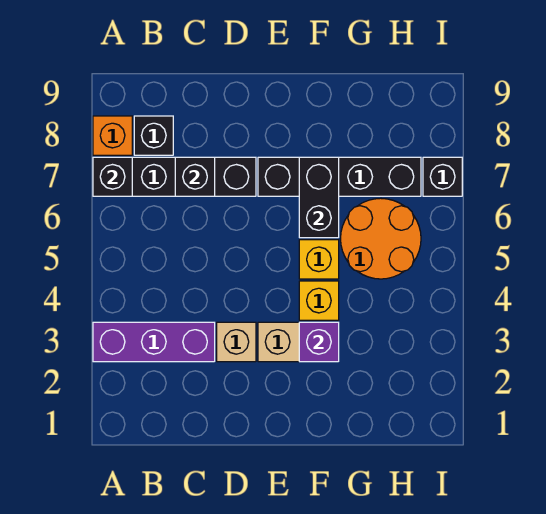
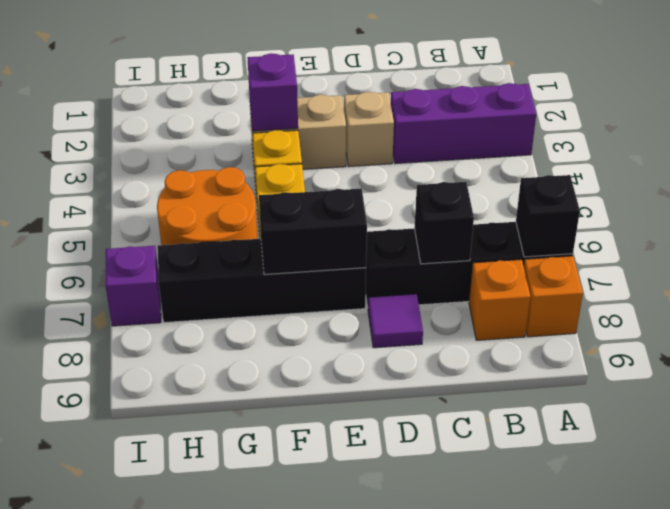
black brick B8 level 1 -> orange brick B8 level 1
none -> purple tile D8 level 1
black brick F6:F7 level 2 -> black brick E7:F7 level 2
black brick I7 level 1 -> purple brick I7 level 1

